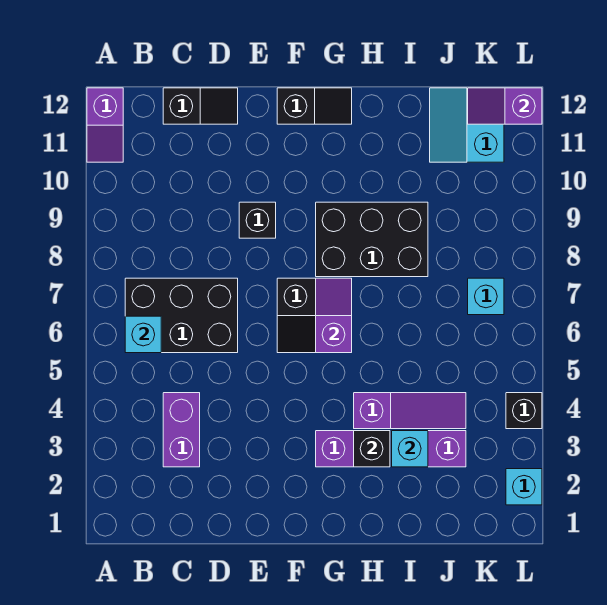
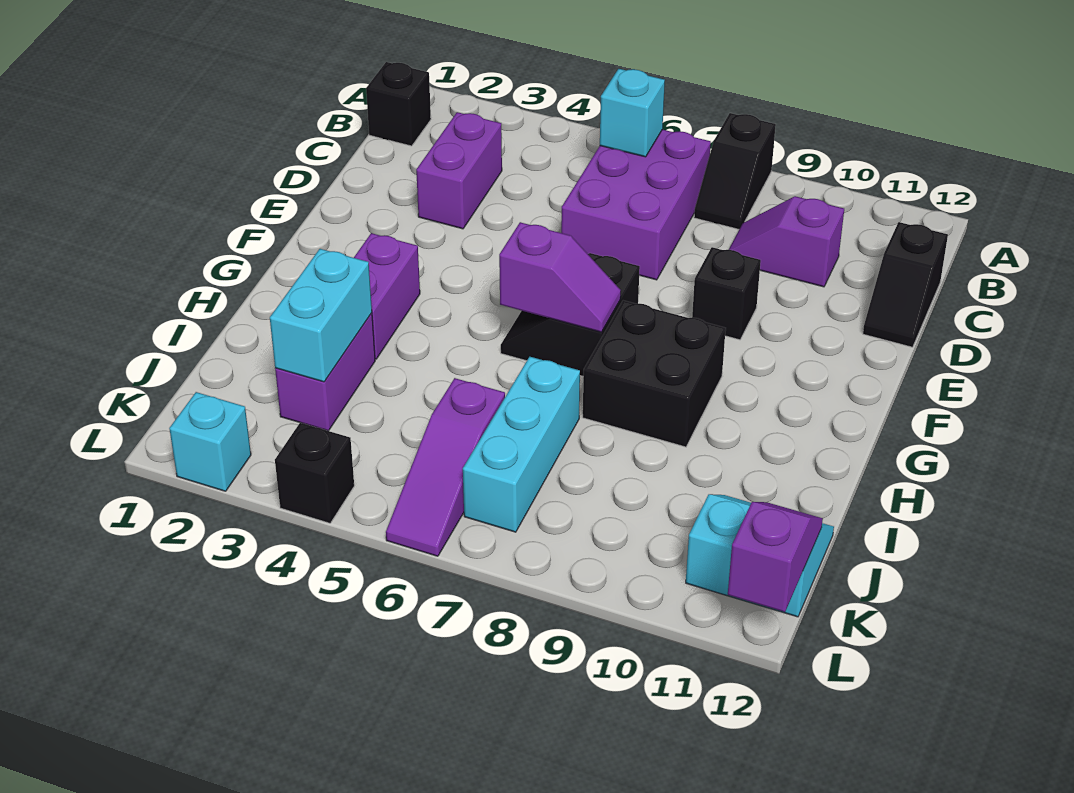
purple slope A11:A12 level 1 top 12 -> purple slope C9:C10 level 1 top 10
black brick B6:D7 level 1 -> purple brick B6:D7 level 1
purple brick C3:C4 level 1 -> purple brick C3:D3 level 1
black slope F12:G12 level 1 top F -> black slope A8:B8 level 1 top A
black brick G8:I9 level 1 -> black brick G8:H9 level 1
black brick H3 level 2 -> black brick B1 level 1
purple slope H4:J4 level 1 top H -> purple slope J6:L6 level 1 top J
cyan brick I3 level 2 -> cyan brick I3:J3 level 2
cyan brick K7 level 1 -> cyan brick I7:K7 level 1

